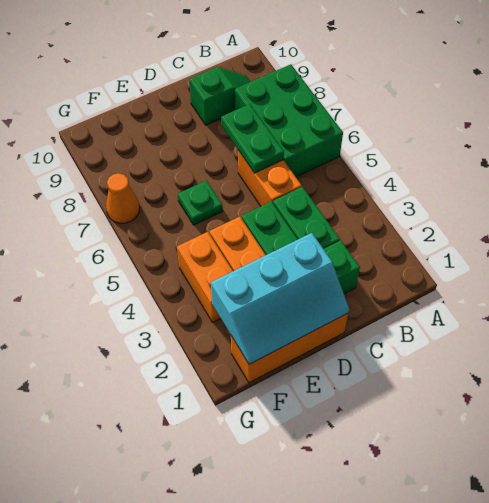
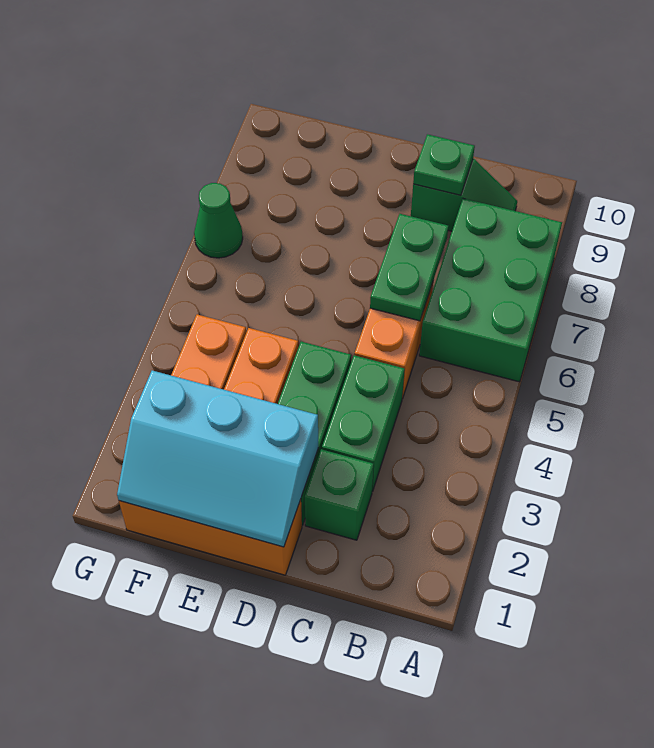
green plate E6 level 1 -> green plate C9 level 2
orange cone G7 level 1 -> green cone G7 level 1

